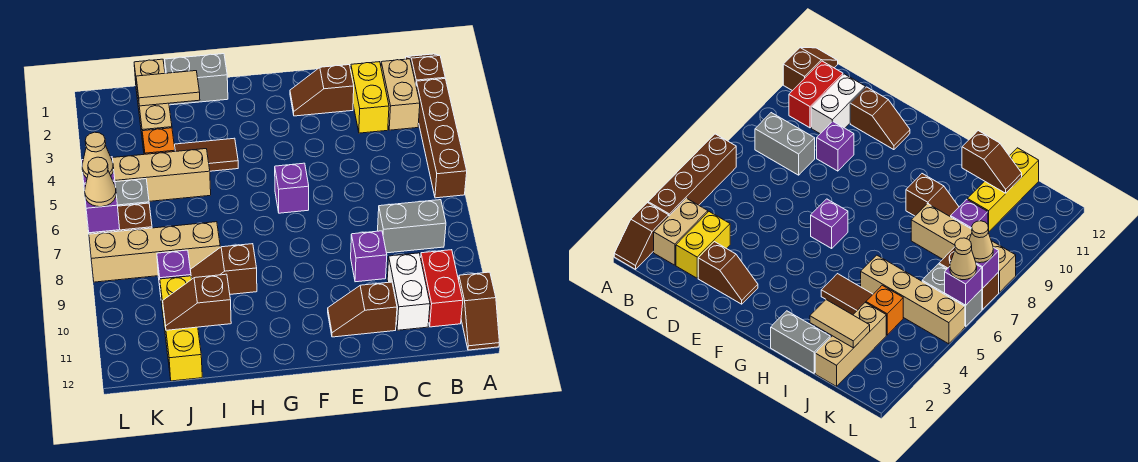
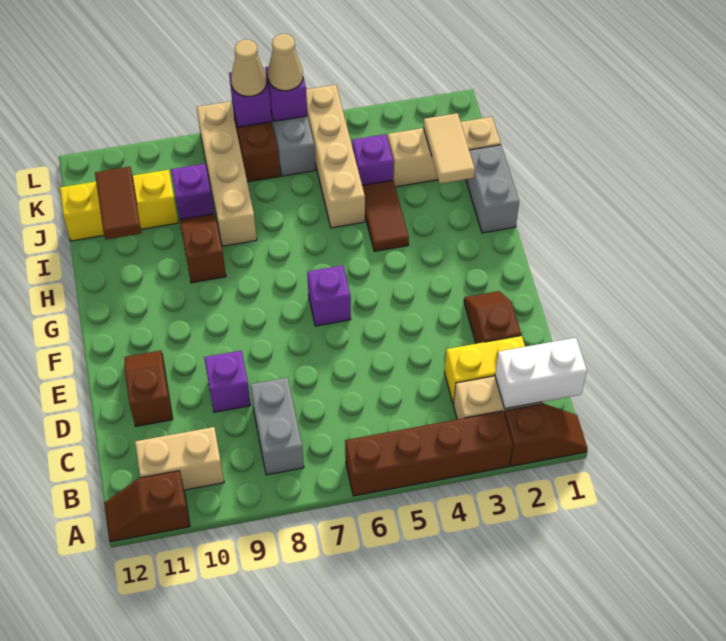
red brick B10:B11 level 1 -> tan brick B10:B11 level 1
white brick C10:C11 level 1 -> white brick B1:B2 level 2
brown slope I11:J11 level 2 top I -> brown tile I11:J11 level 2
orange brick J4 level 1 -> purple brick J4 level 1

